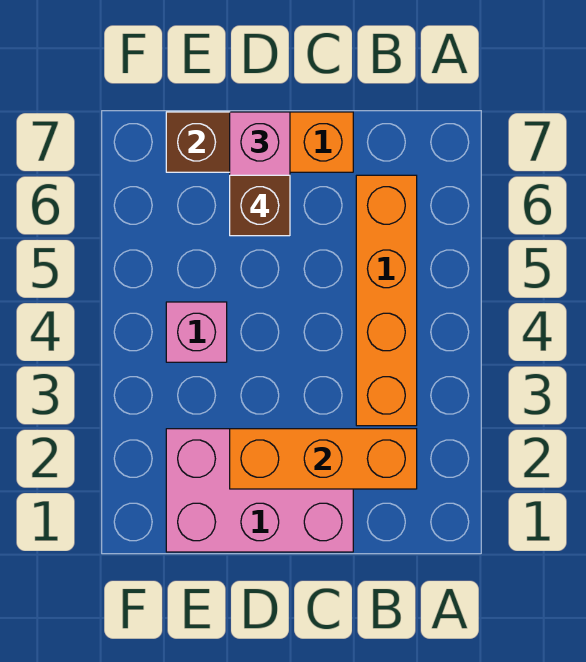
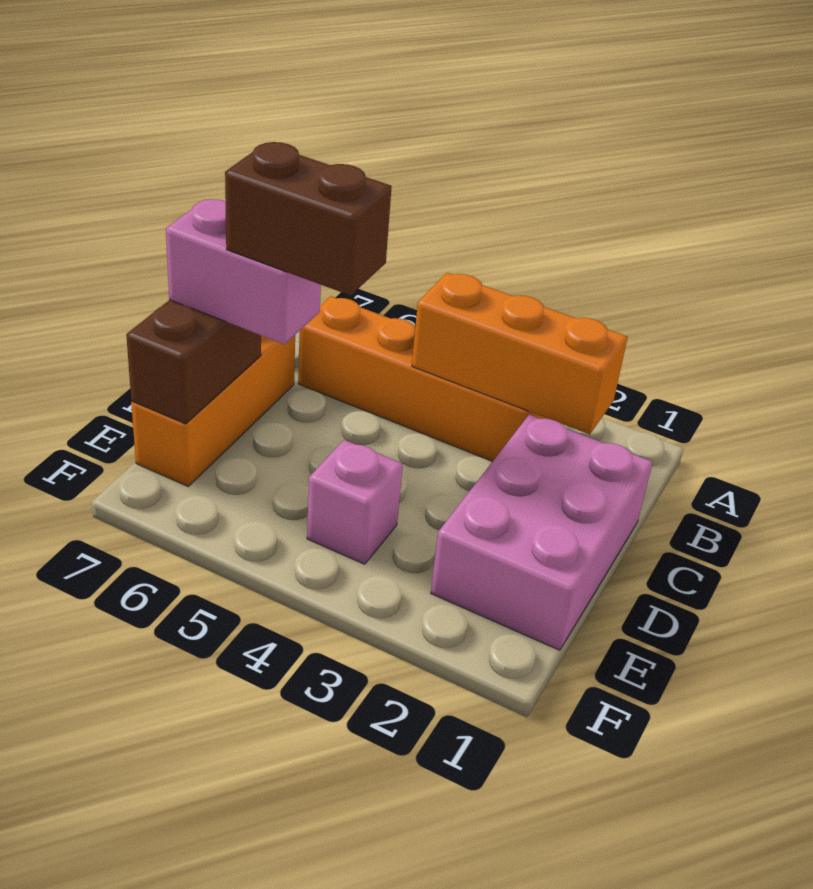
orange brick B2:D2 level 2 -> orange brick B2:B4 level 2
brown brick D6 level 4 -> brown brick D5:D6 level 4

